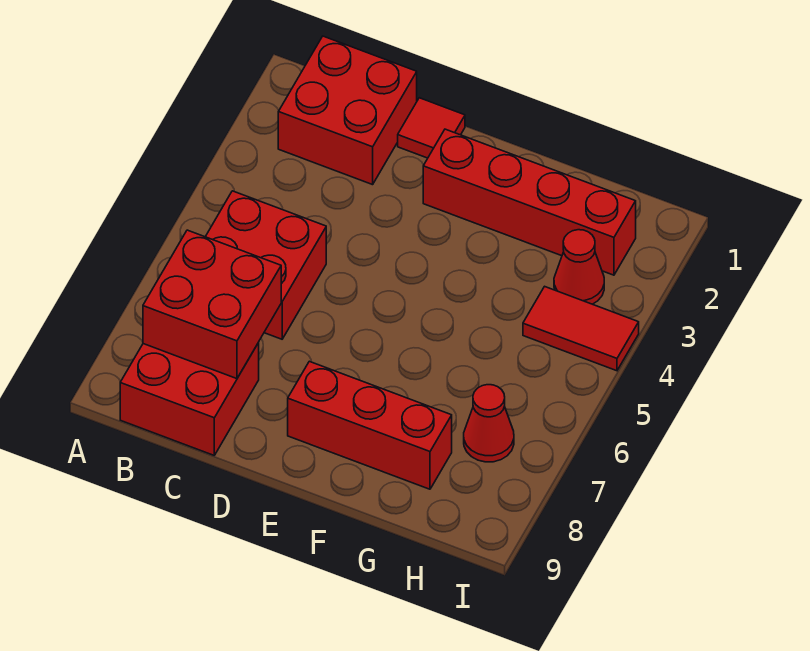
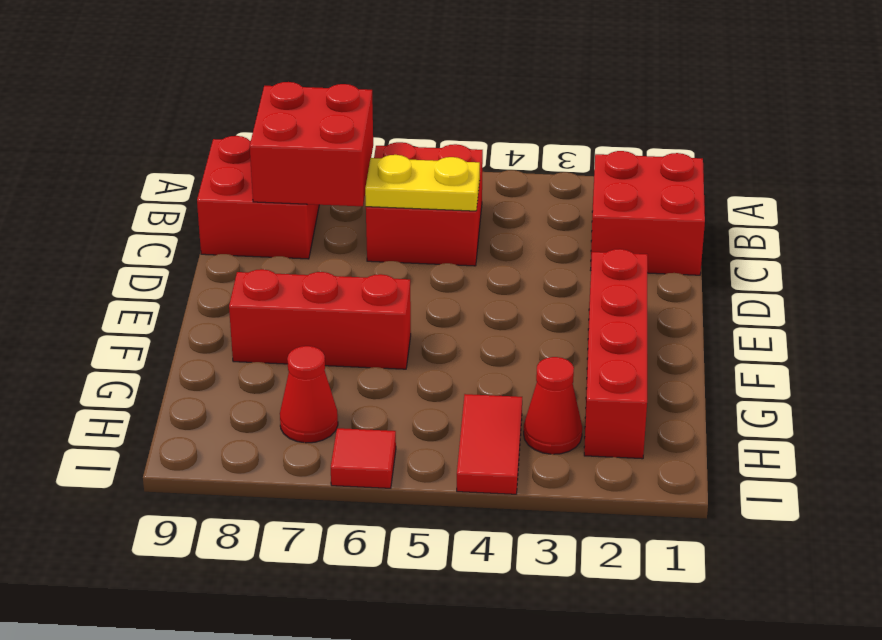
none -> yellow plate C5:C6 level 2
red tile D1 level 1 -> red tile I6 level 1
red brick E8:G8 level 1 -> red brick F6:F8 level 1

